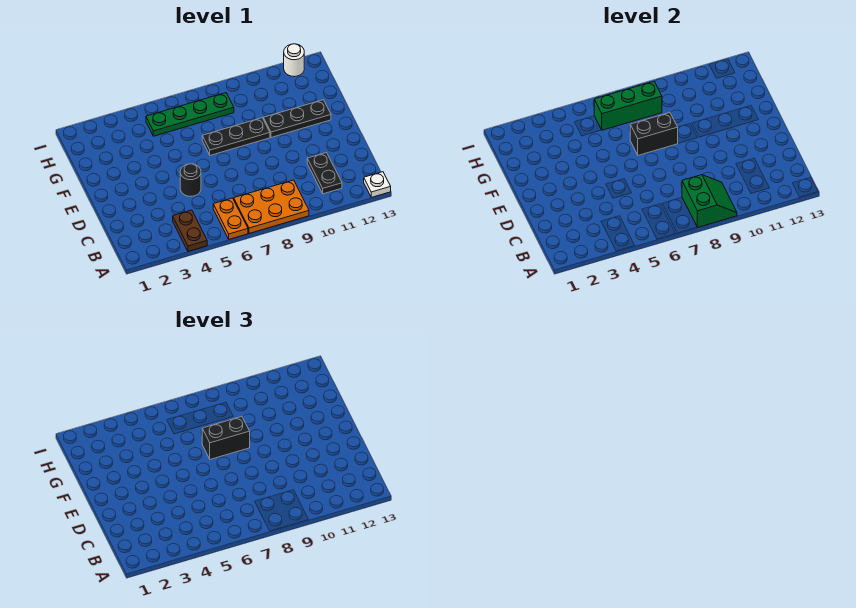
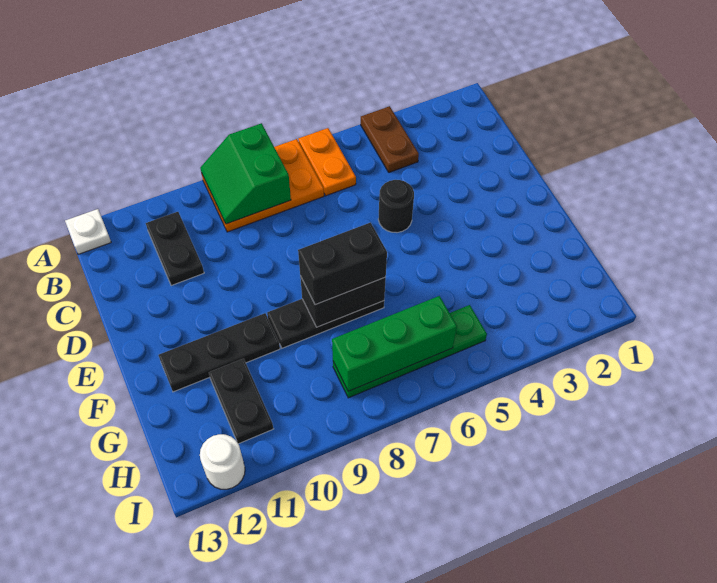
none -> black plate G11:H11 level 1

